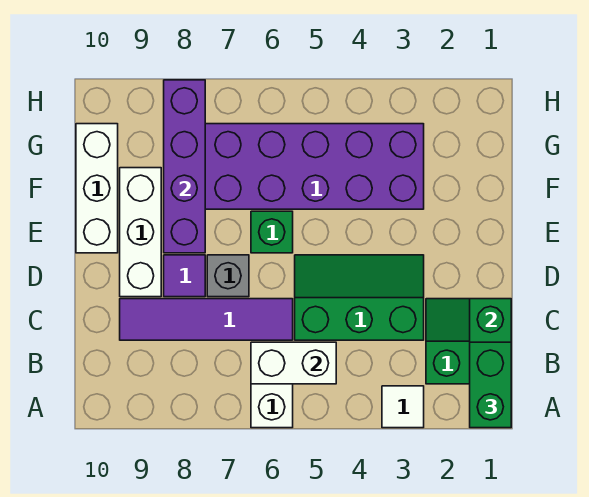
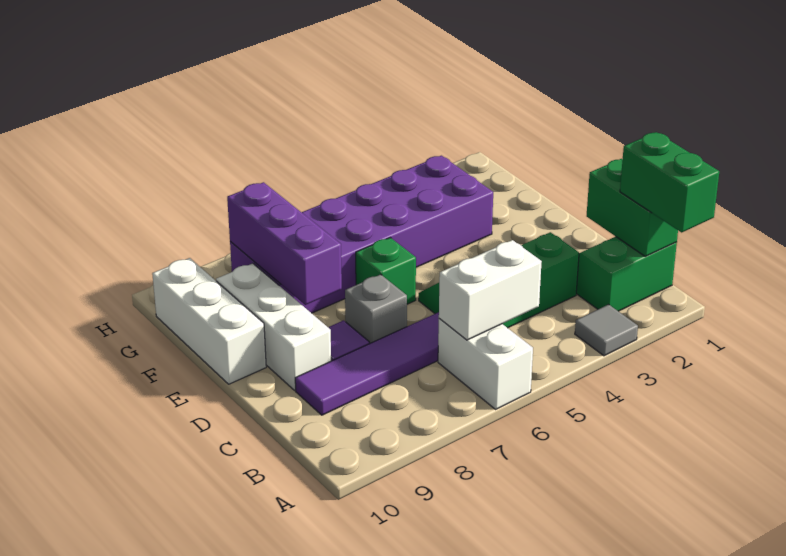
white tile A3 level 1 -> grey tile A3 level 1
purple brick E8:H8 level 2 -> purple brick E8:G8 level 2

